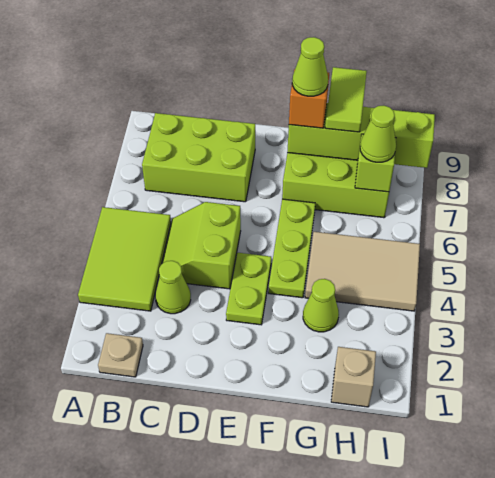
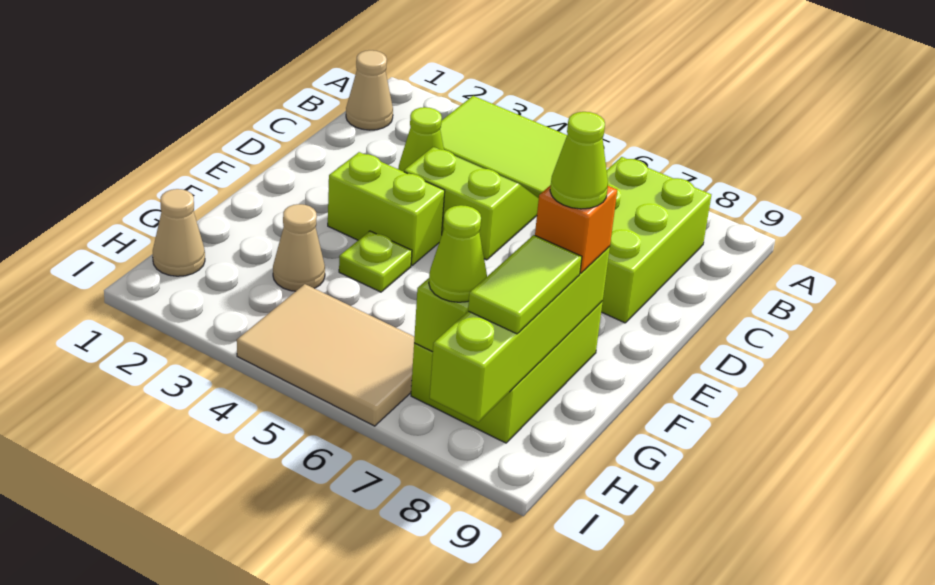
tan plate B1 level 1 -> tan cone B1 level 1
lime plate E3:E4 level 1 -> lime brick E3:E4 level 1
lime plate F4:F6 level 1 -> lime plate F4 level 1
lime cone G3 level 1 -> tan cone G3 level 1
tan tile G4:I5 level 1 -> tan tile H4:I6 level 1
lime tile G8:G9 level 3 -> lime tile G8:H8 level 3
tan brick H1 level 1 -> tan cone H1 level 1

